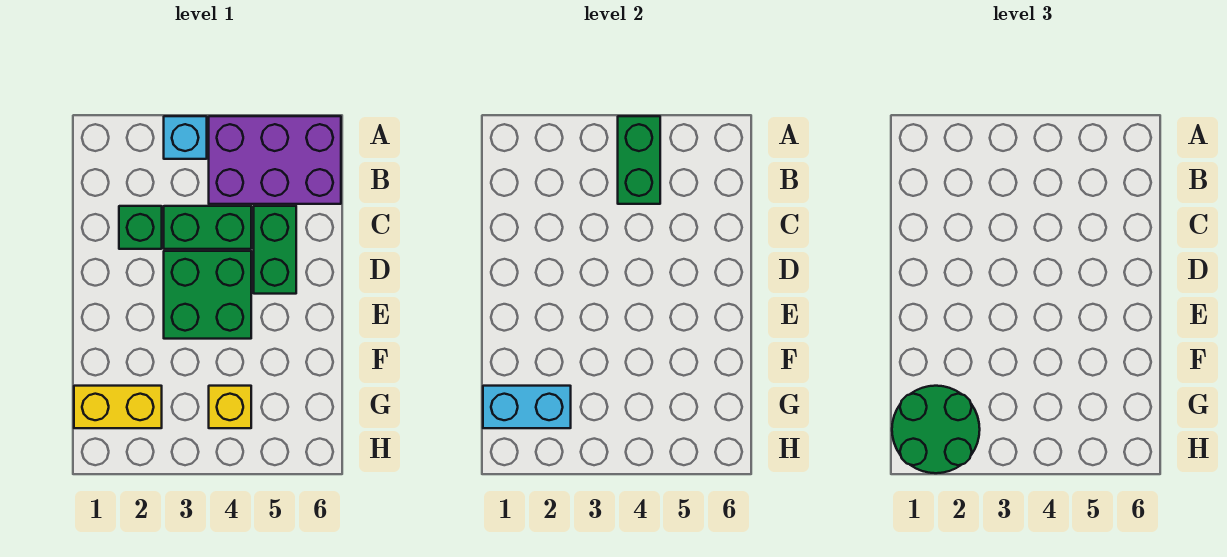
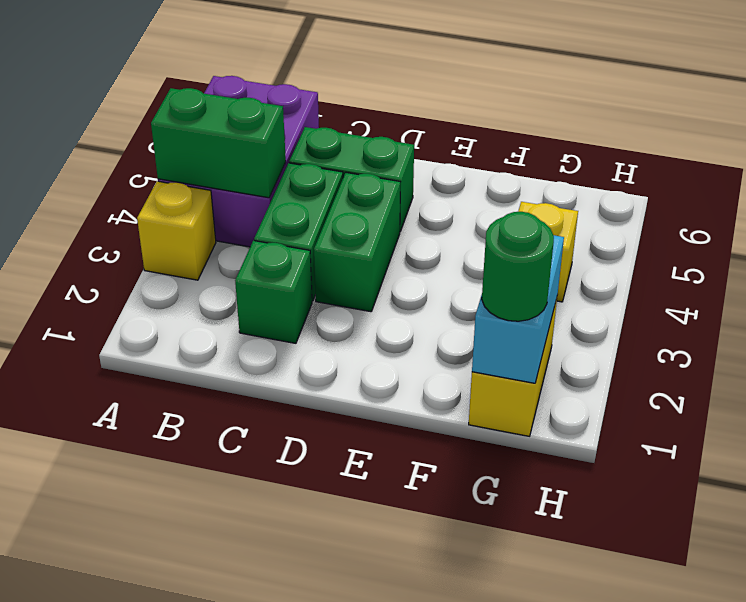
cyan brick A3 level 1 -> yellow brick A3 level 1
green brick D3:E4 level 1 -> green brick D3:D4 level 1
green round brick G1:H2 level 3 -> green round brick G1 level 3

